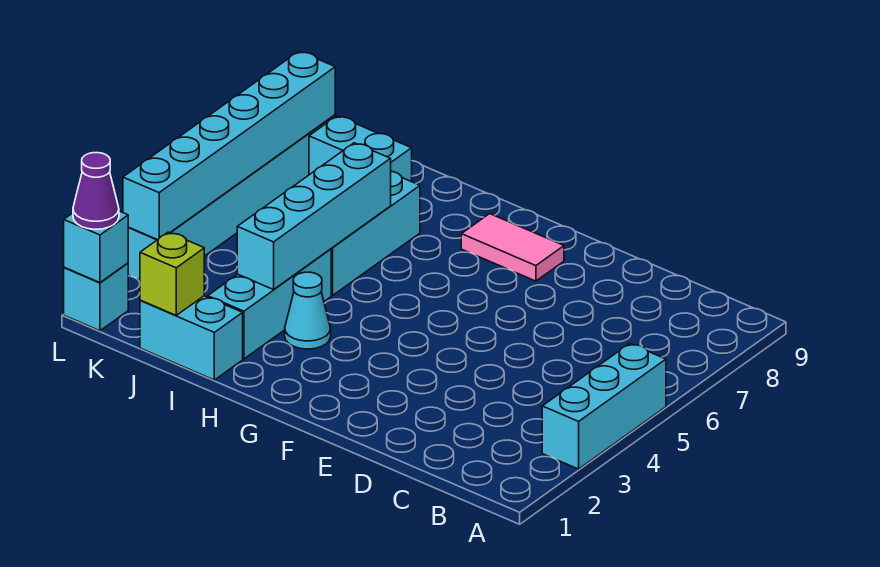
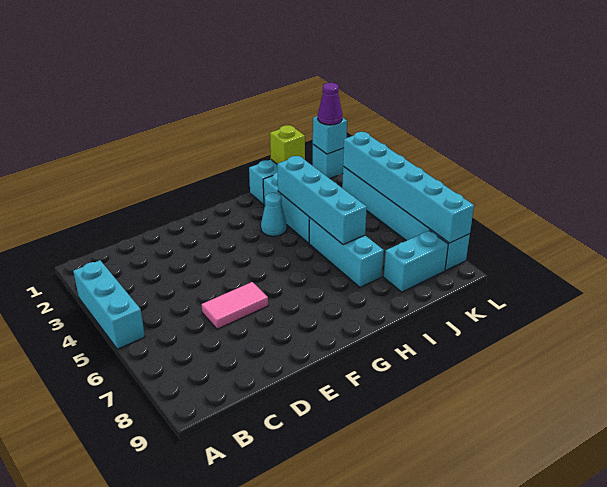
pink tile F8:G8 level 1 -> pink tile D6:E6 level 1

